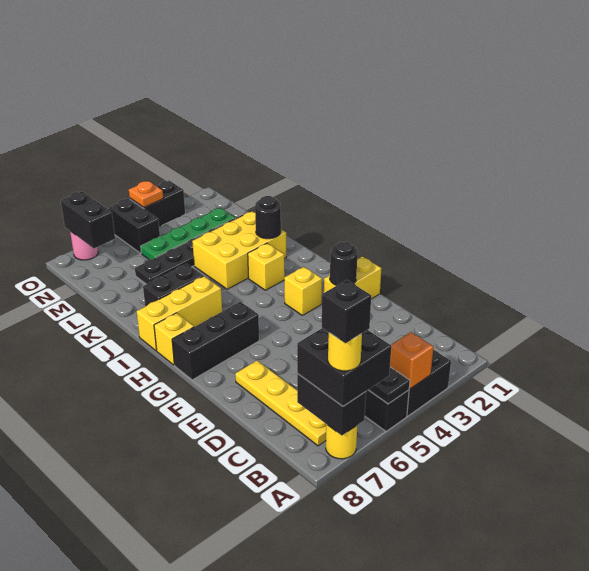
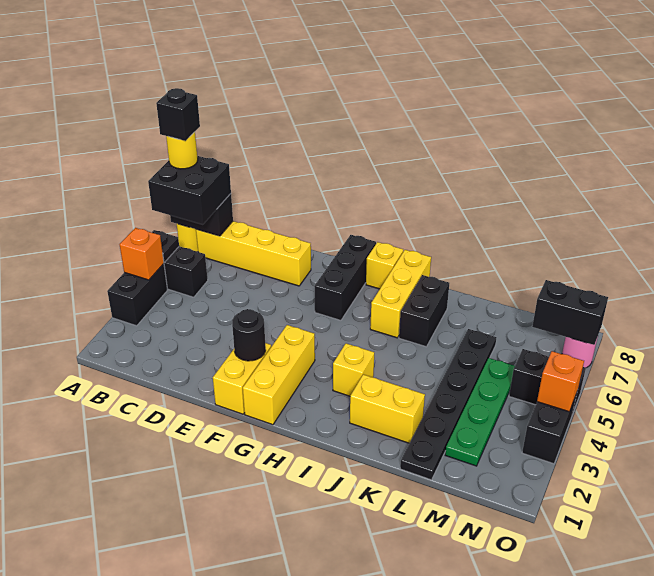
yellow plate B7:E7 level 1 -> yellow brick B7:E7 level 1
yellow brick G3 level 1 -> yellow brick G1:G3 level 1
yellow brick J2:K4 level 1 -> yellow brick J2:K2 level 1
black round brick J2 level 2 -> none
orange plate O4 level 2 -> orange brick O4 level 2

